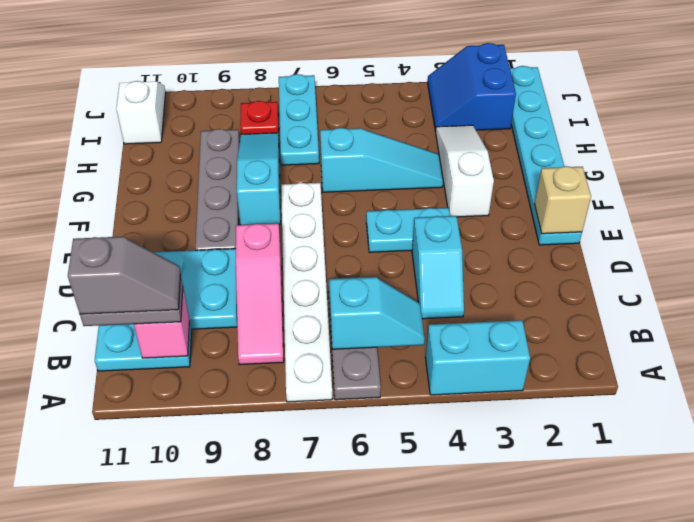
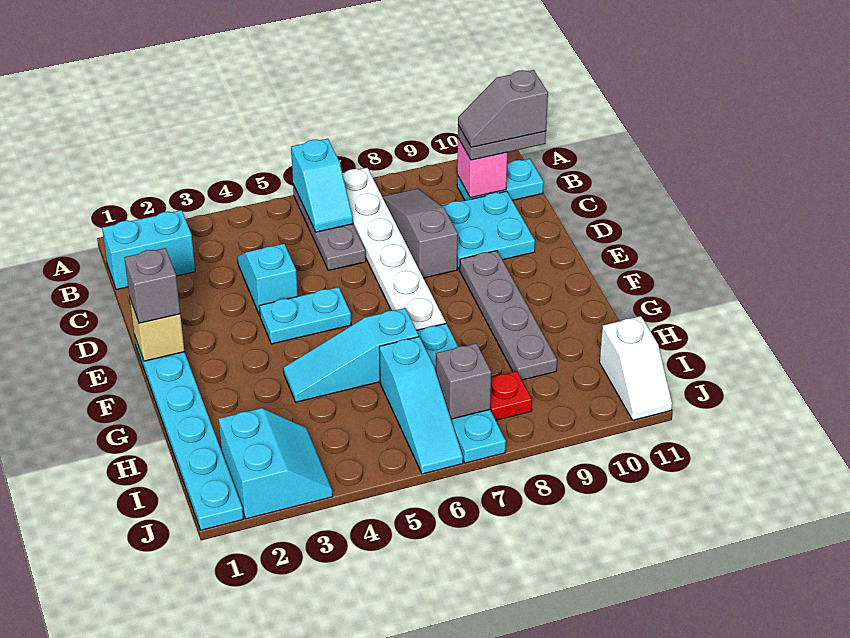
cyan brick A3:A4 level 1 -> cyan brick B1:B2 level 1
cyan slope B5:B6 level 2 top 6 -> cyan slope A6:B6 level 2 top A
pink slope B8:D8 level 1 top D -> grey slope B8:D8 level 1 top D
none -> grey brick E1 level 3
white slope F3:H3 level 1 top F -> none
cyan slope F8:H8 level 1 top F -> cyan slope H6:J6 level 1 top H
cyan plate H7:J7 level 1 -> cyan plate G7:J7 level 1
blue slope I2:J3 level 1 top 2 -> cyan slope I2:J3 level 1 top 2
none -> grey brick I7 level 2

